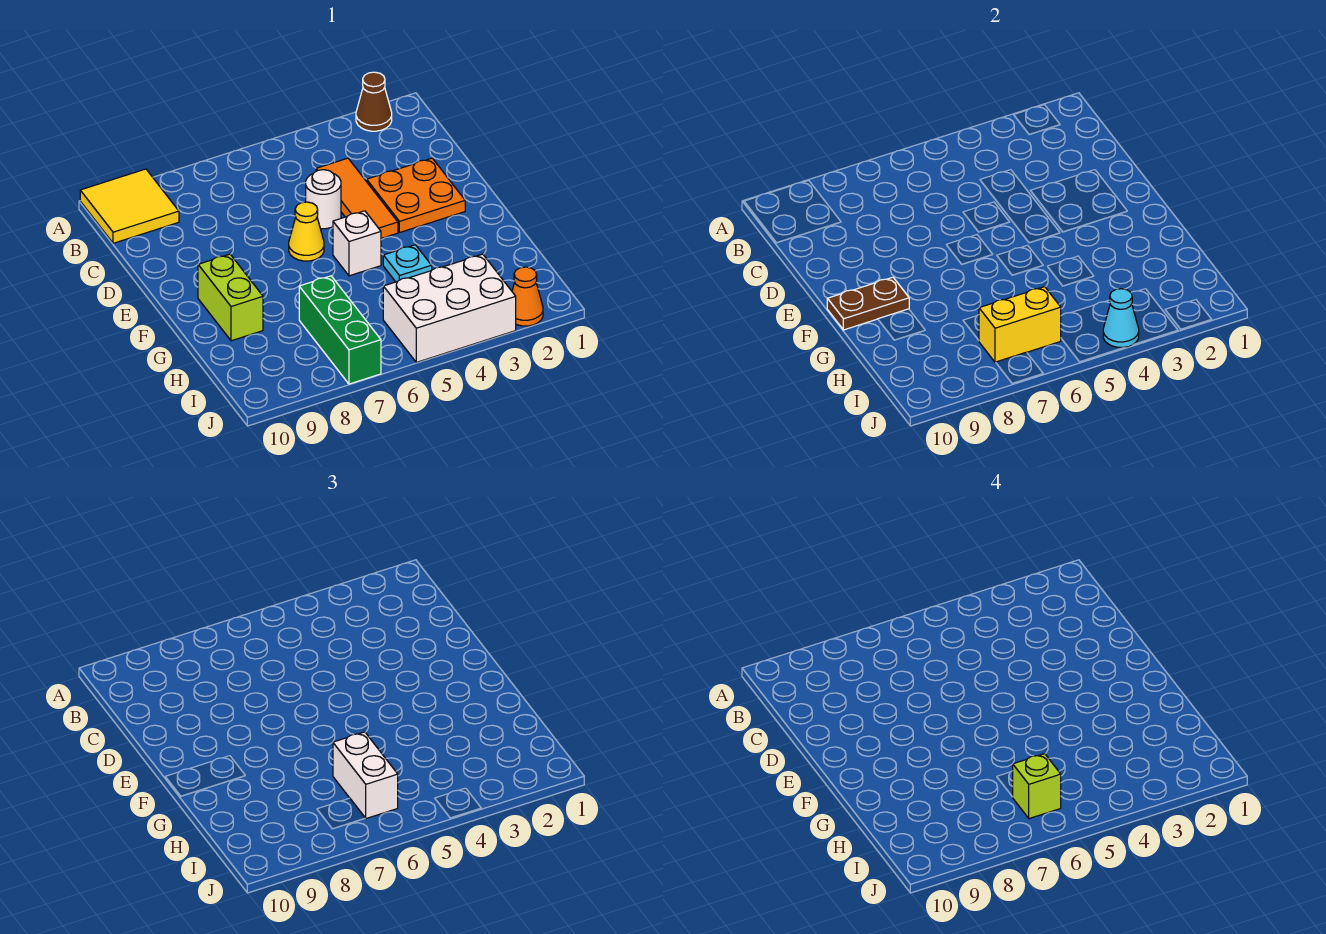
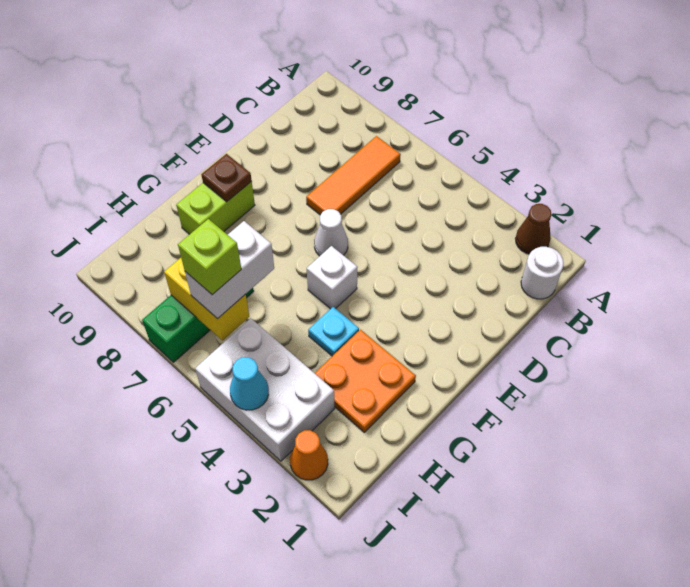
yellow tile A9:B10 level 1 -> none
orange tile C4:E4 level 1 -> orange tile B7:D7 level 1
orange plate D2:E3 level 1 -> orange plate G2:H3 level 1
white round brick D5 level 1 -> white round brick B1 level 1
yellow cone E6 level 1 -> white cone E6 level 1
brown plate F9:F10 level 2 -> brown plate F9 level 2

